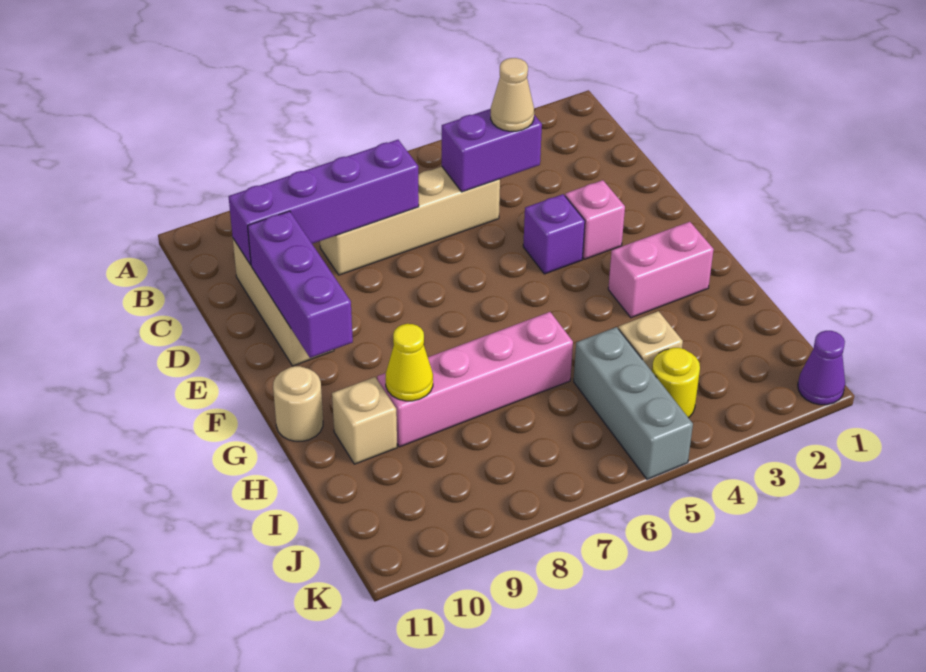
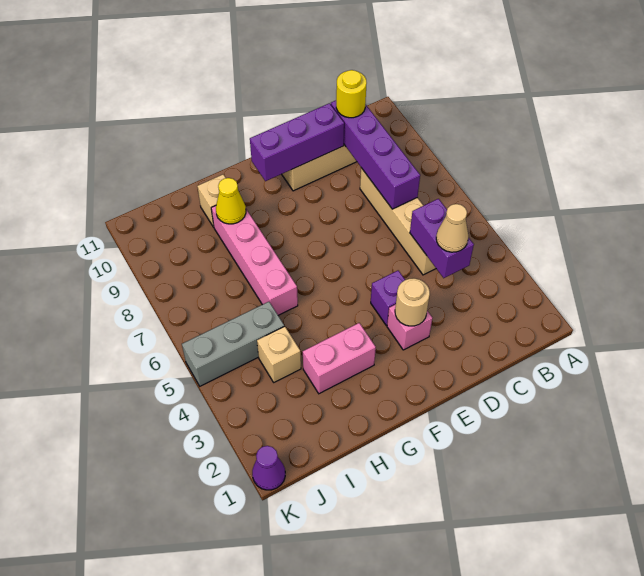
pink brick G2:G3 level 1 -> pink brick G3:H3 level 1
tan round brick G11 level 1 -> tan round brick E3 level 2
yellow round brick J4 level 1 -> yellow round brick C10 level 3

